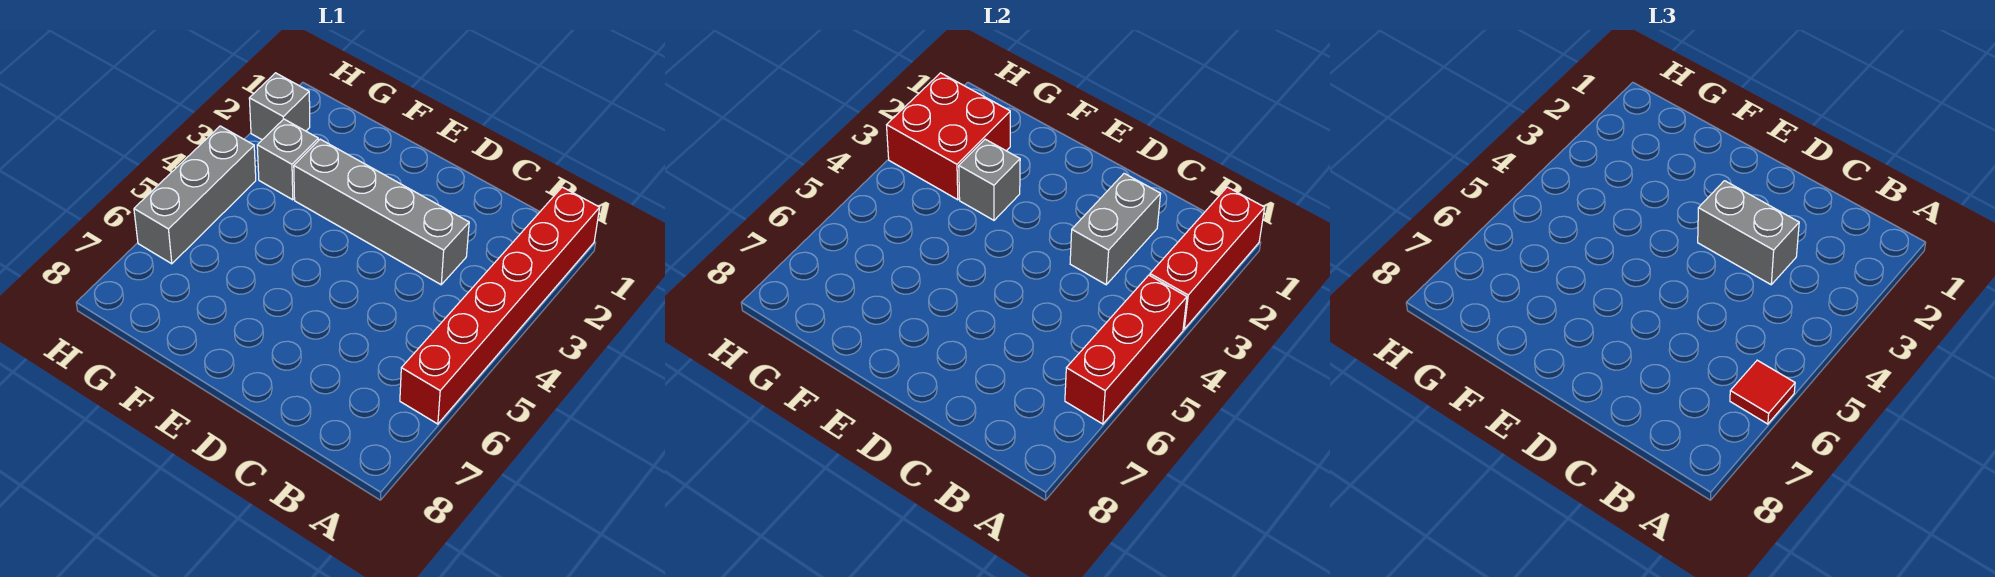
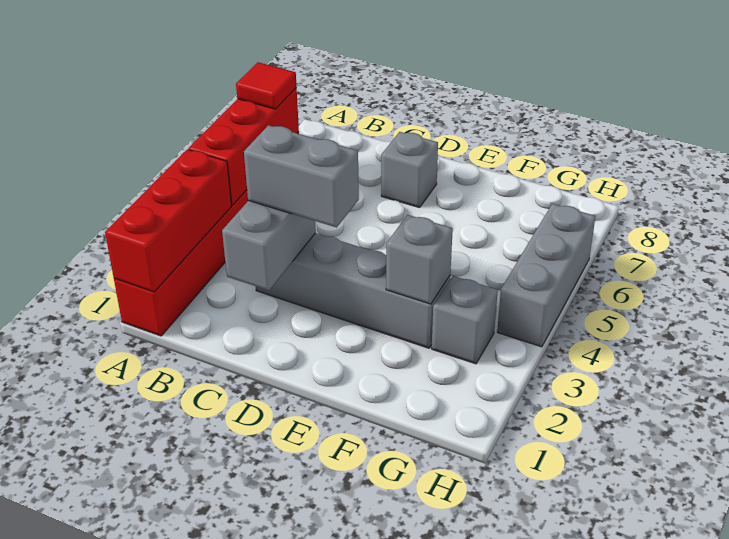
red brick G2:H3 level 2 -> none
grey brick H2 level 1 -> grey brick D7 level 1

